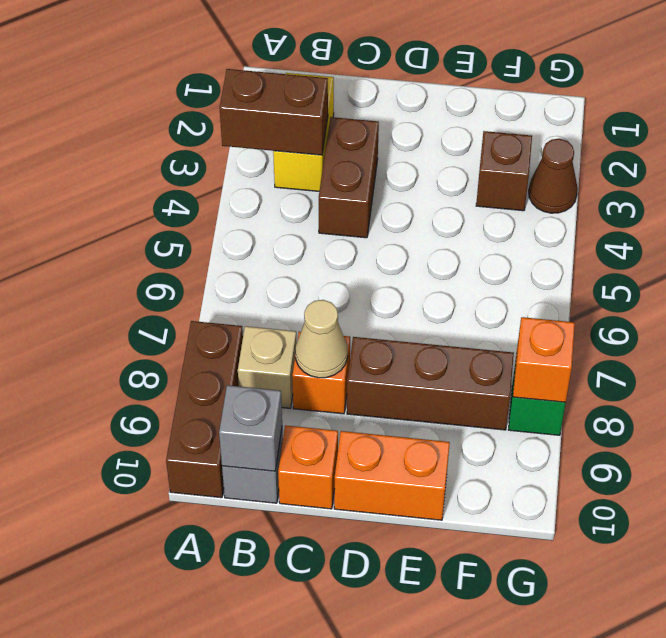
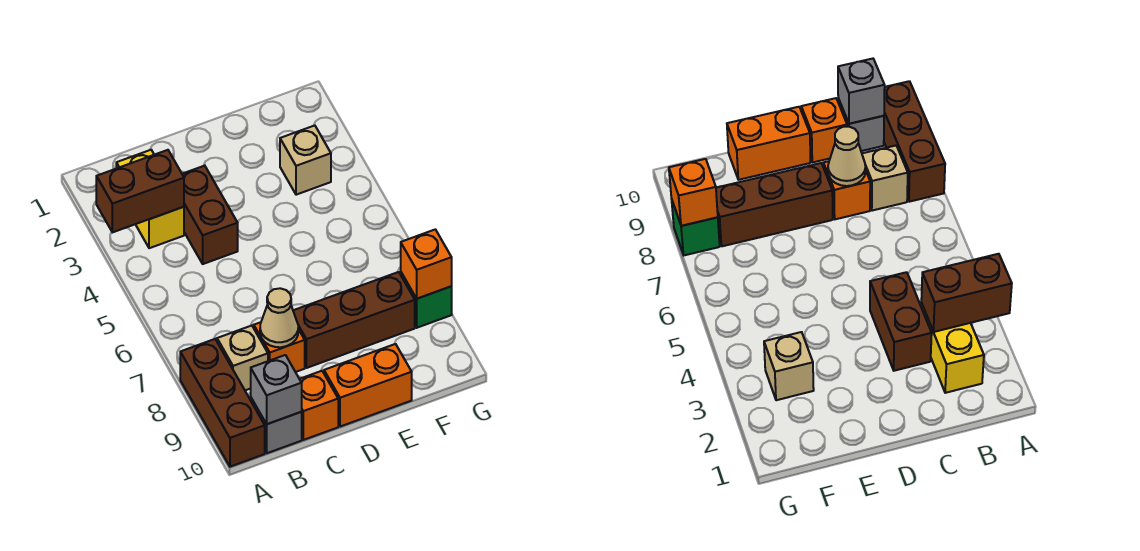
brown brick F3 level 1 -> tan brick F3 level 1
brown cone G3 level 1 -> none

